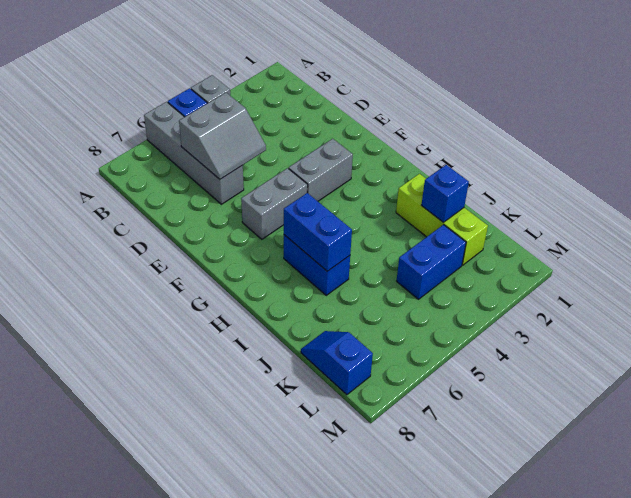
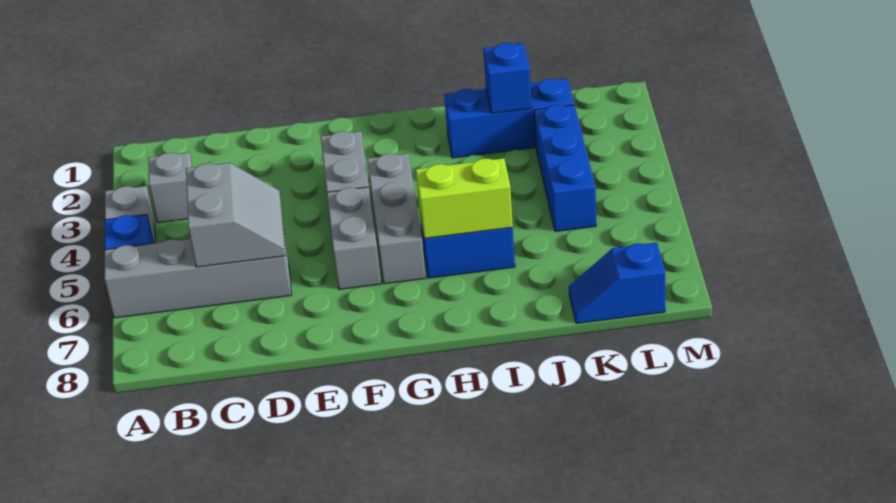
none -> grey brick B3 level 1
none -> grey brick G4:G6 level 1
blue brick H6:I6 level 2 -> lime brick H6:I6 level 2
lime brick I2:K2 level 1 -> blue brick I2:K2 level 1
blue brick K3:K4 level 1 -> blue brick K3:K5 level 1

